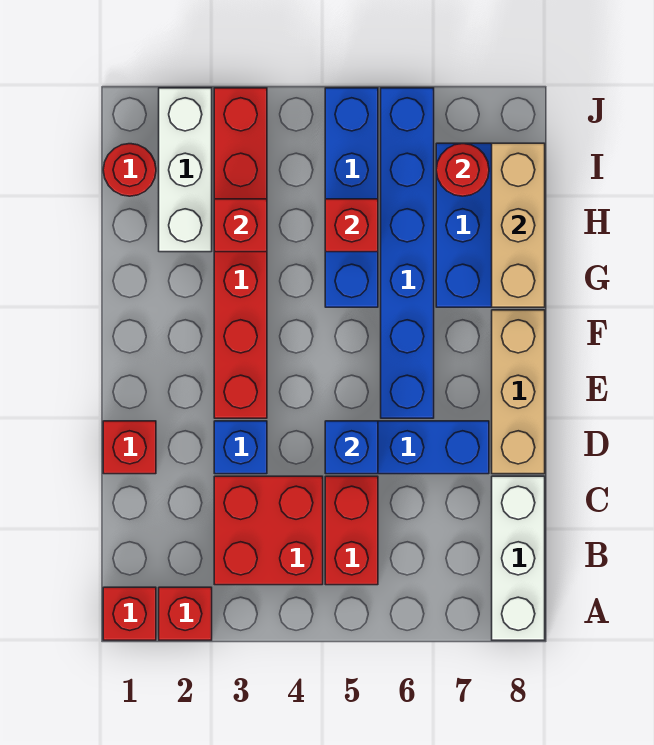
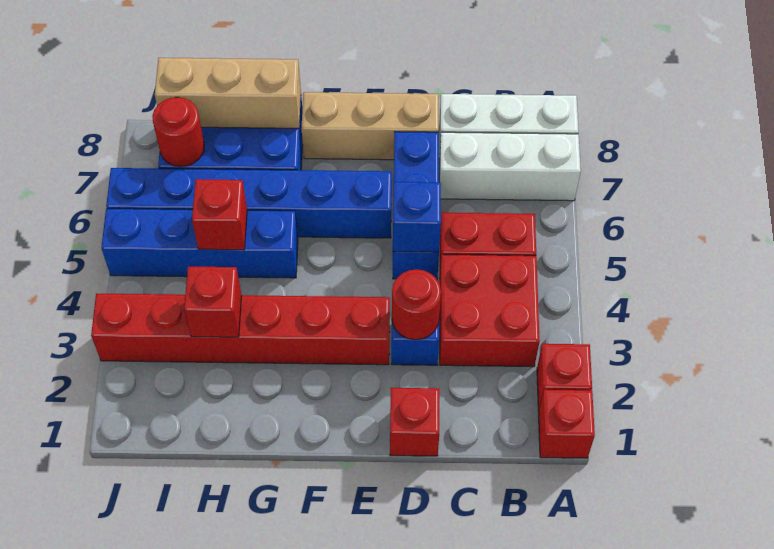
white brick H2:J2 level 1 -> white brick A7:C7 level 1
red round brick I1 level 1 -> red round brick D3 level 2

